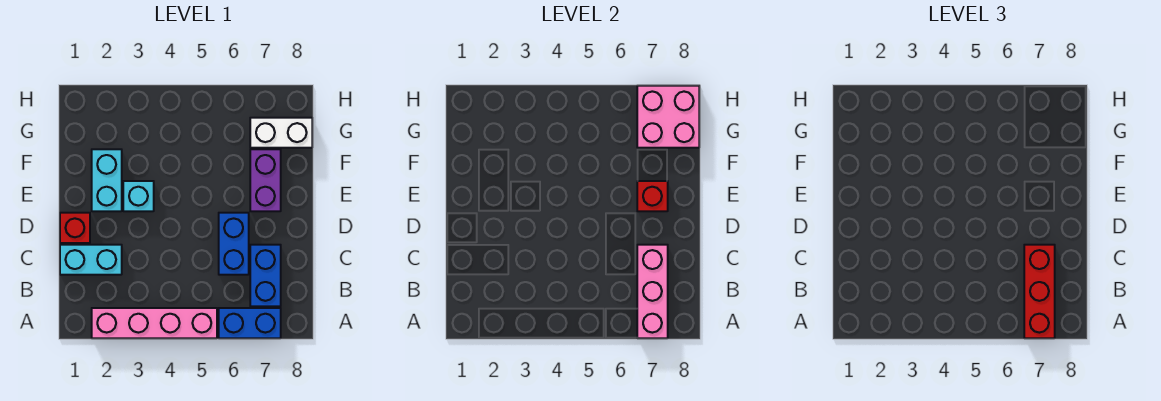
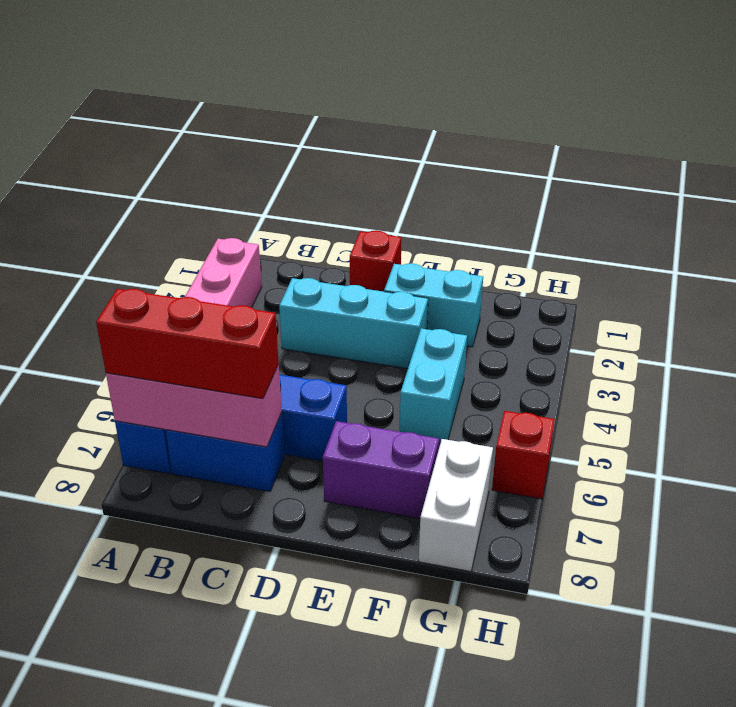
cyan brick C1:C2 level 1 -> cyan brick F4:F5 level 1
cyan brick E3 level 1 -> cyan brick C3:E3 level 1
red brick E7 level 2 -> red brick H6 level 1
pink brick G7:H8 level 2 -> none

